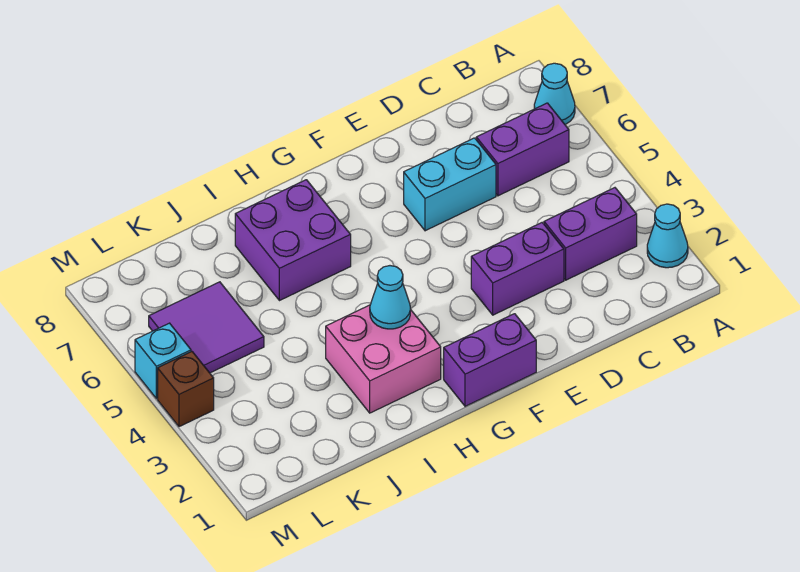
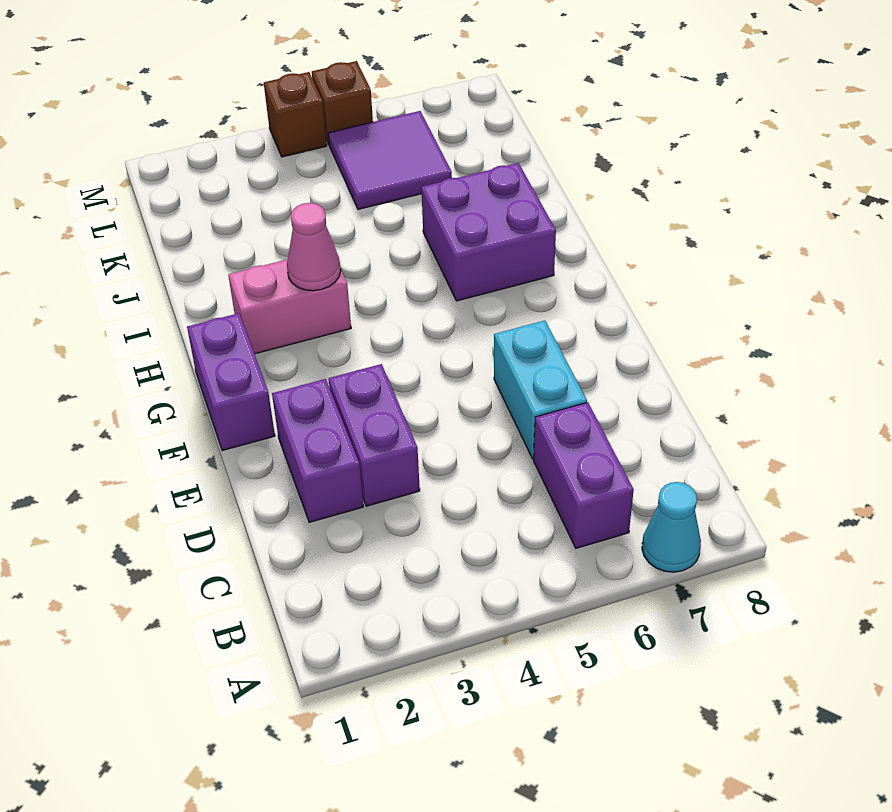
cyan cone A2 level 1 -> none
purple brick B3:C3 level 1 -> purple brick D2:E2 level 1
pink brick H2:I3 level 1 -> pink brick H2:H3 level 1
cyan cone H3 level 2 -> pink cone H3 level 2
cyan brick M5 level 1 -> brown brick M5 level 1

